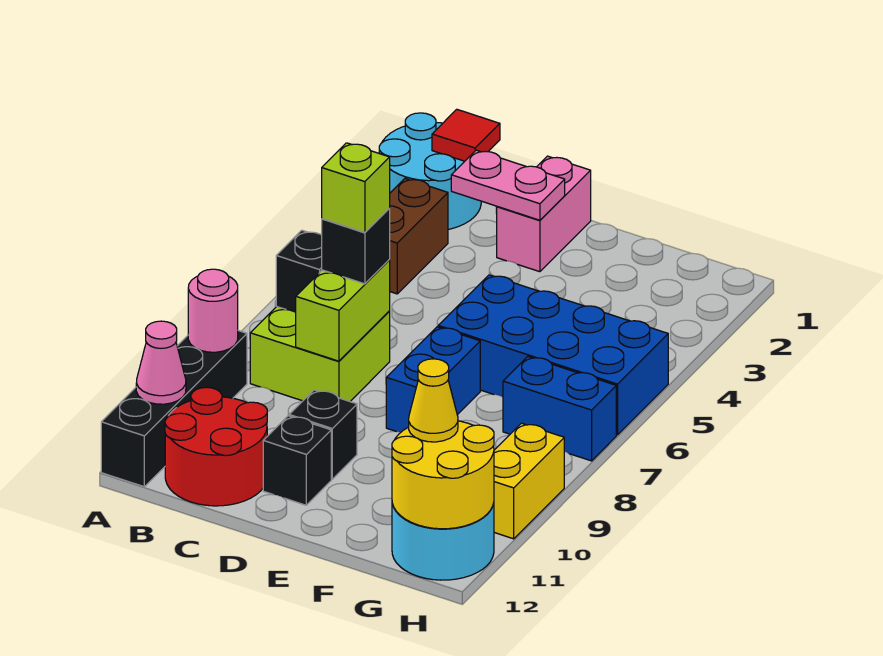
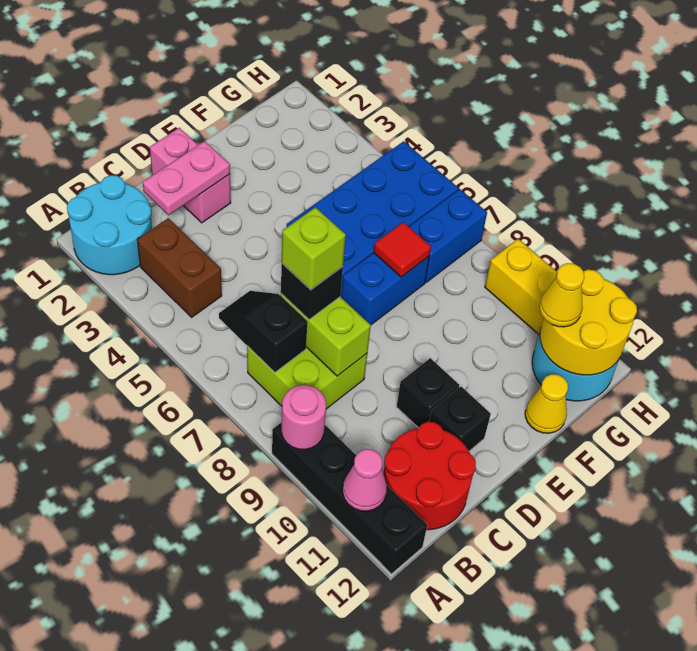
red tile B1 level 2 -> red tile F7 level 2
blue brick E7:E8 level 1 -> blue brick E7:F7 level 1
none -> yellow cone F12 level 1

